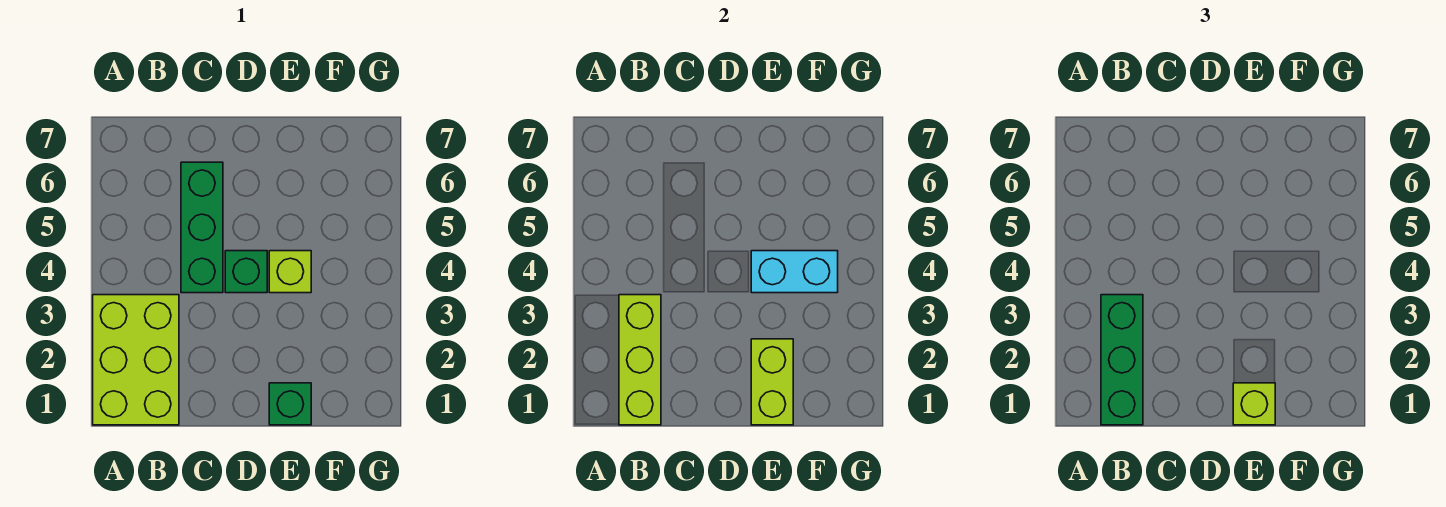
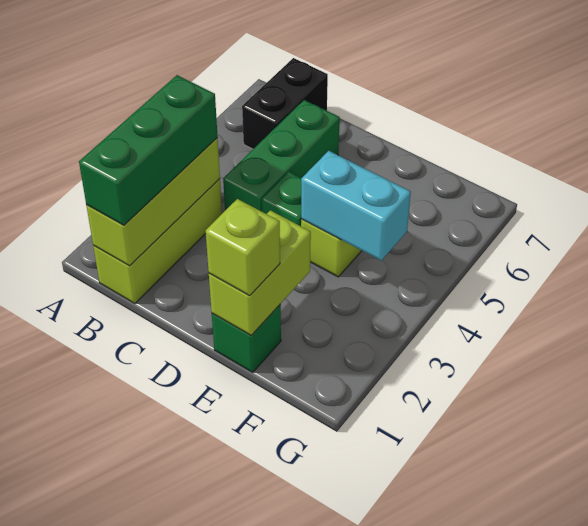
lime brick A1:B3 level 1 -> lime brick B1:B3 level 1
none -> black brick B6:B7 level 1

